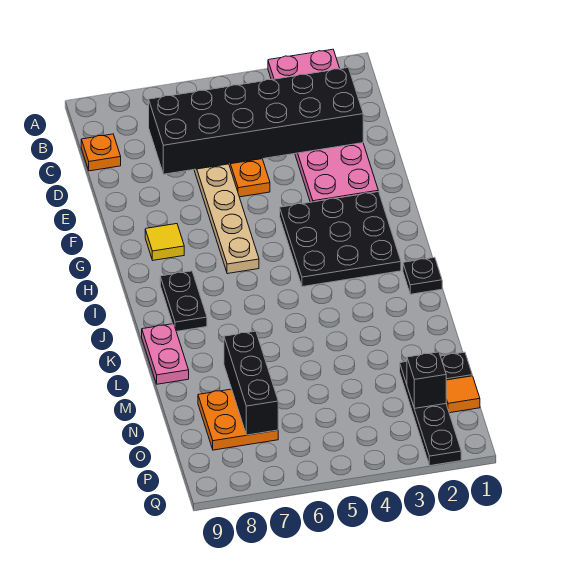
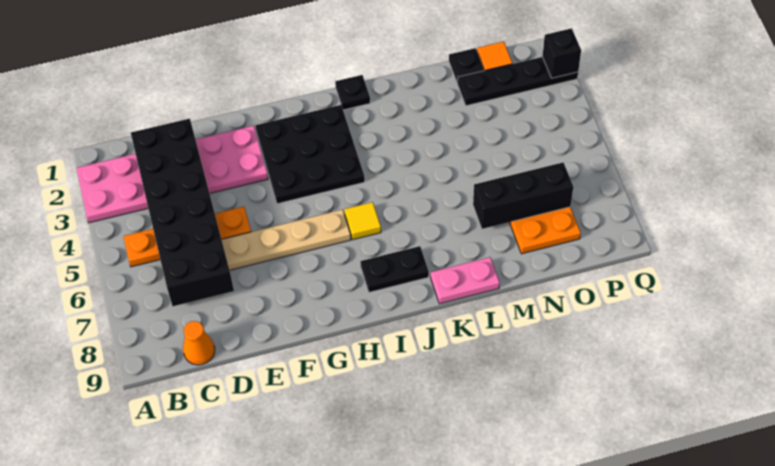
orange plate C9 level 1 -> orange cone C9 level 1
yellow tile G8 level 1 -> yellow tile I6 level 1
black brick O2 level 2 -> black brick Q2 level 2

